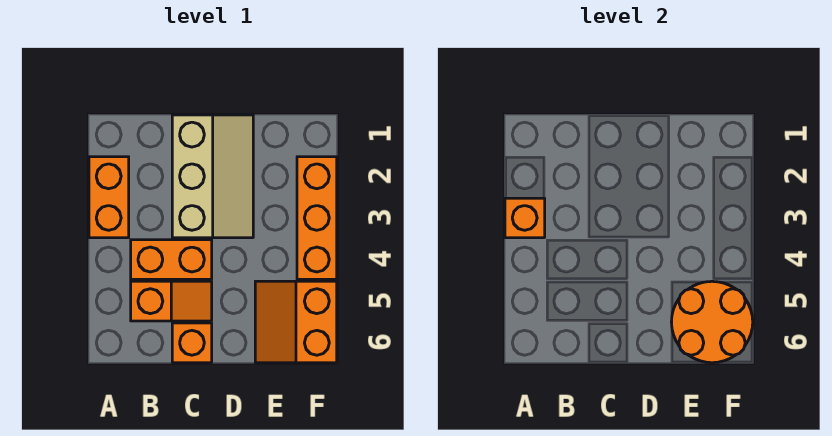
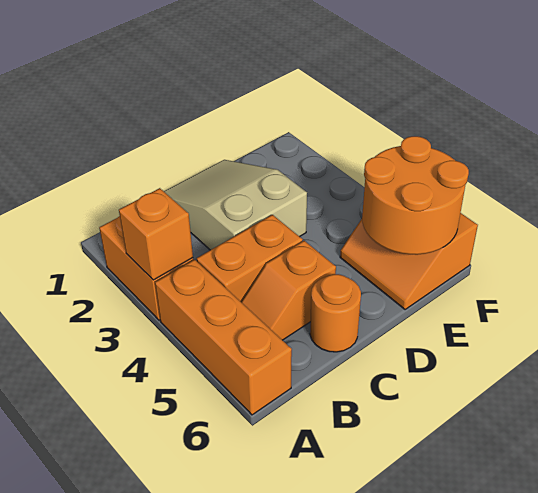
orange slope B5:C5 level 1 top B -> orange slope B5:C5 level 1 top C
tan slope C1:D3 level 1 top C -> tan slope C1:D3 level 1 top 3
orange brick C6 level 1 -> orange round brick C6 level 1
orange brick F2:F4 level 1 -> orange brick A4:A6 level 1

